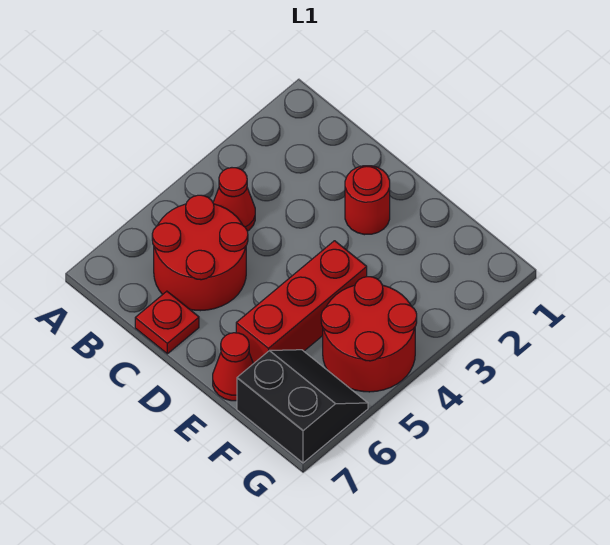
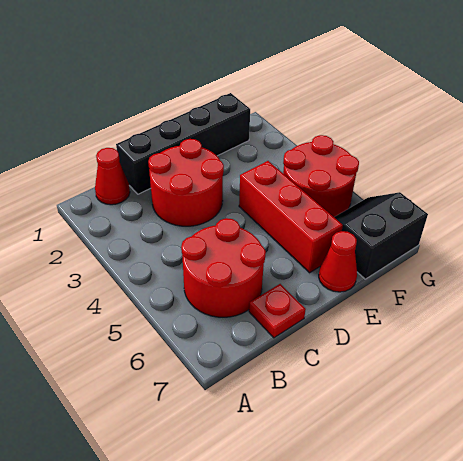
red cone B4 level 1 -> red cone B1 level 1
none -> black brick C1:F1 level 1
red round brick D2 level 1 -> red round brick C2:D3 level 1

